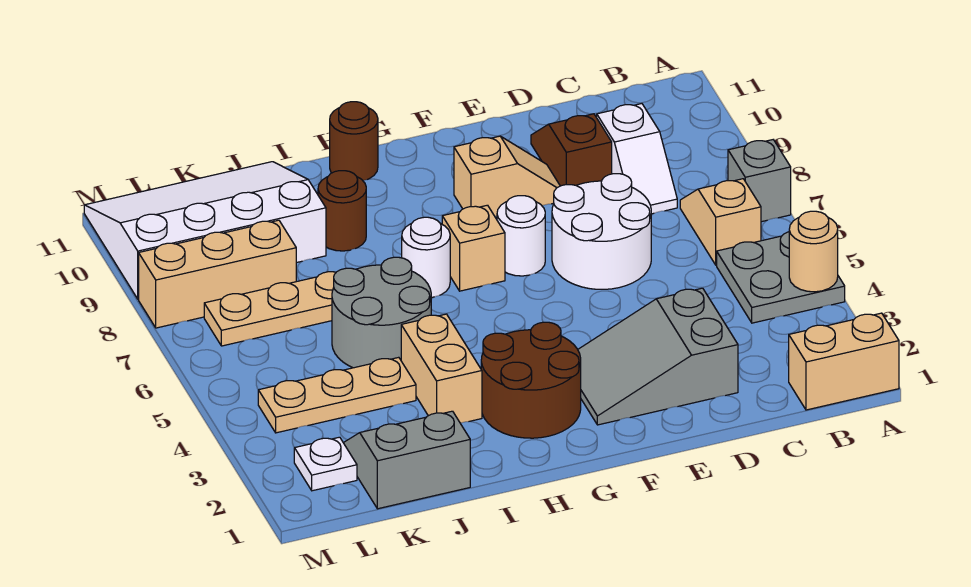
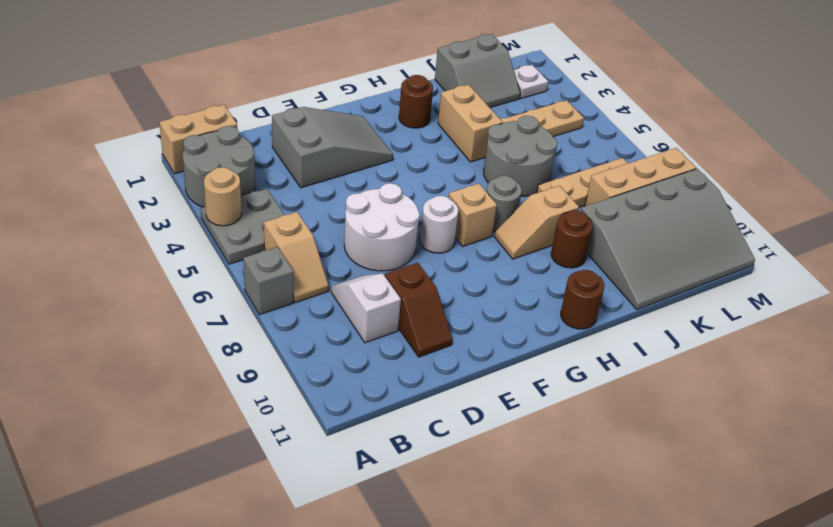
none -> grey round brick A2:B3 level 1
tan slope E9:F9 level 1 top F -> tan slope H8:I8 level 1 top I
brown round brick G2:H3 level 1 -> brown round brick H2 level 1
white round brick H7 level 1 -> grey round brick H7 level 1
white slope J9:M11 level 1 top 9 -> grey slope J9:M11 level 1 top 9

